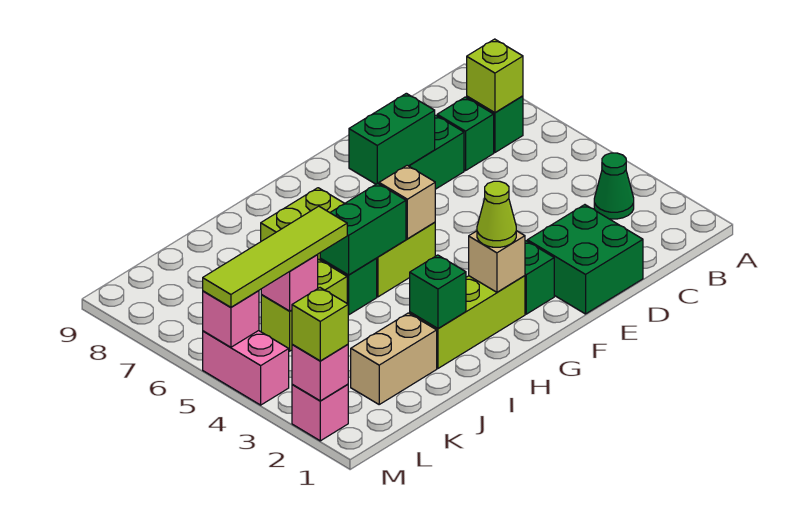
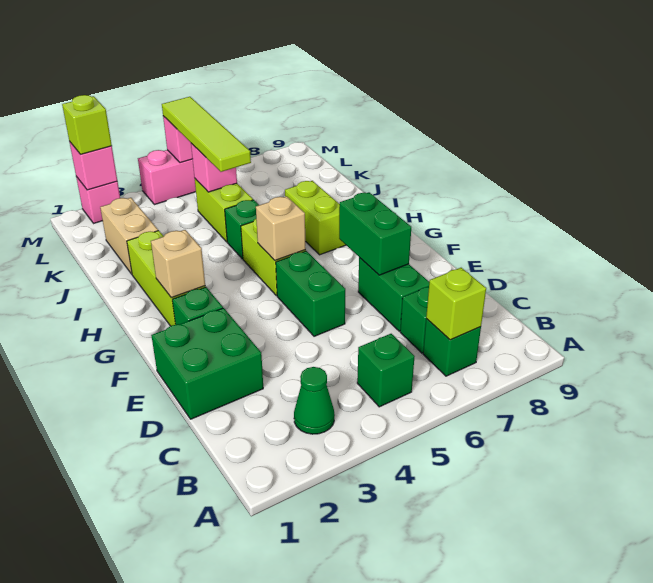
lime cone G2 level 3 -> none
green brick H5:I5 level 2 -> green brick E5:F5 level 1
green brick I2 level 2 -> green brick B5 level 1

